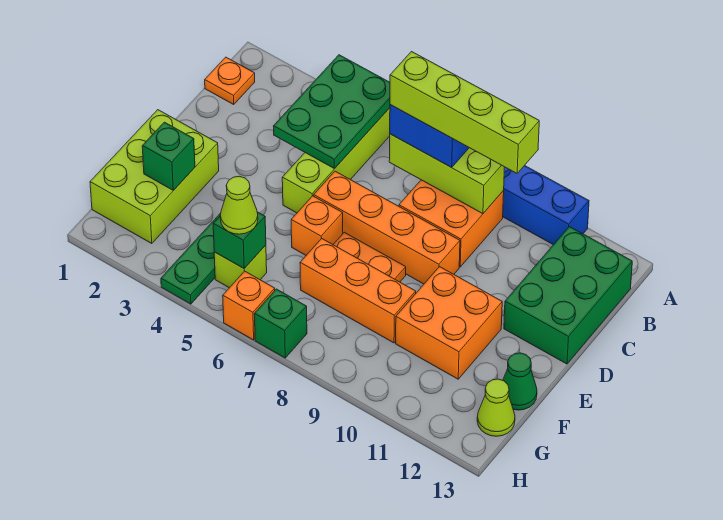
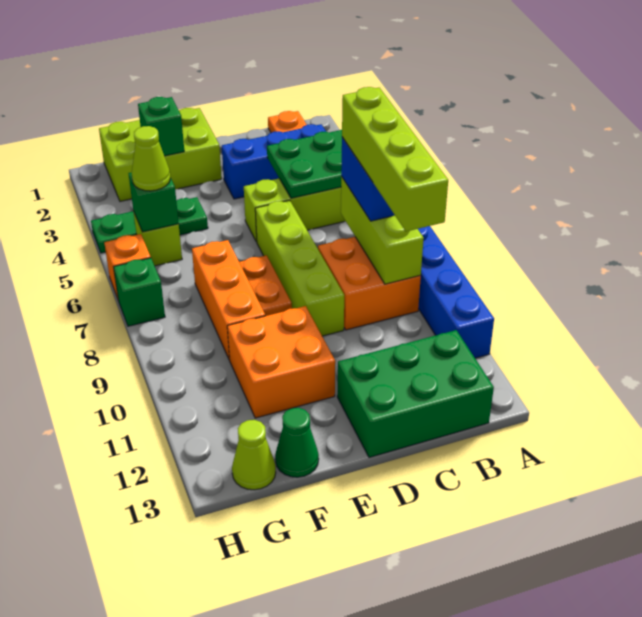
none -> blue brick B3:D3 level 1
orange brick D6:D9 level 1 -> lime brick D6:D9 level 1
orange brick E6 level 1 -> none

